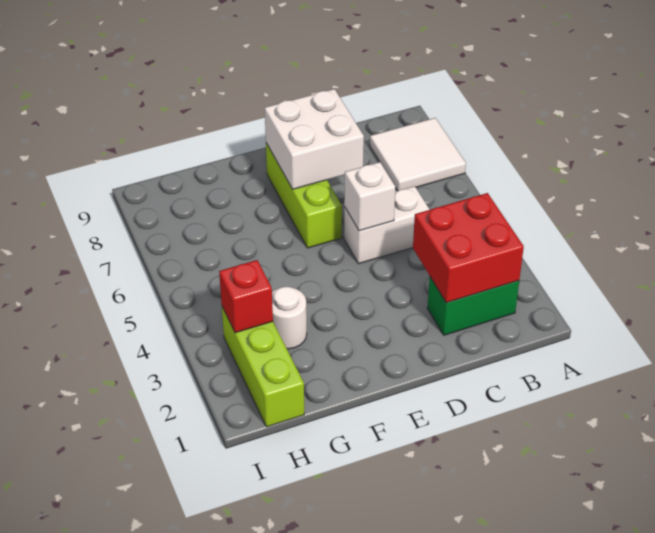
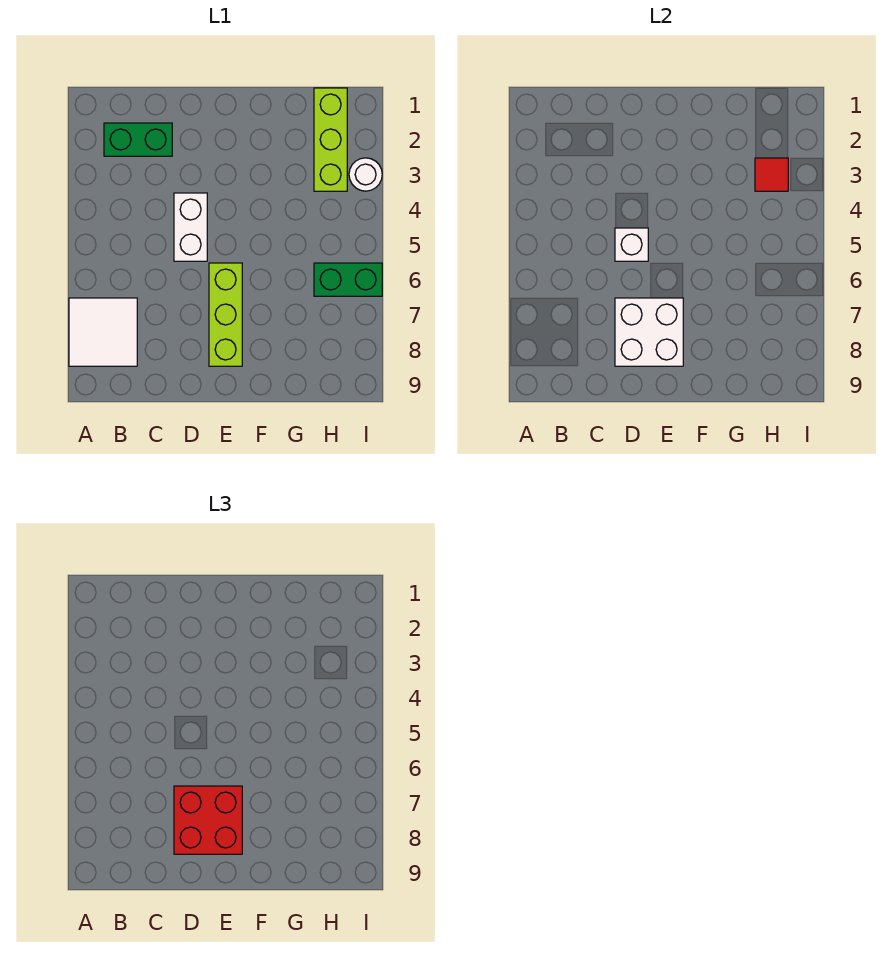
red brick B2:C3 level 2 -> red brick D7:E8 level 3
white brick C5:D5 level 1 -> white brick D4:D5 level 1
white round brick G3 level 1 -> white round brick I3 level 1
red brick H3 level 2 -> red tile H3 level 2
none -> green brick H6:I6 level 1

